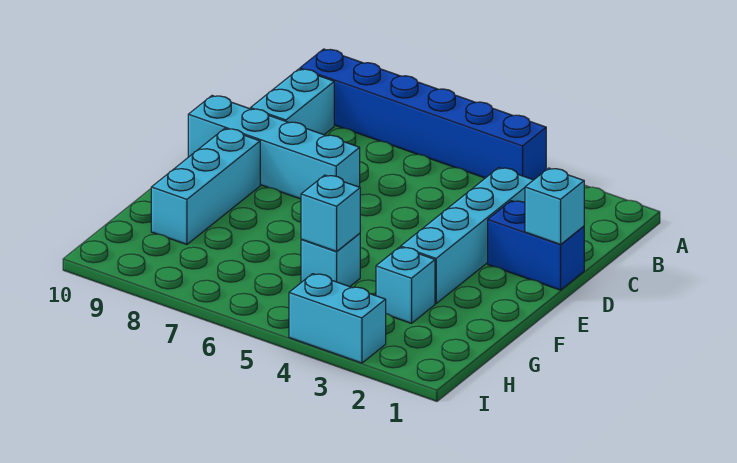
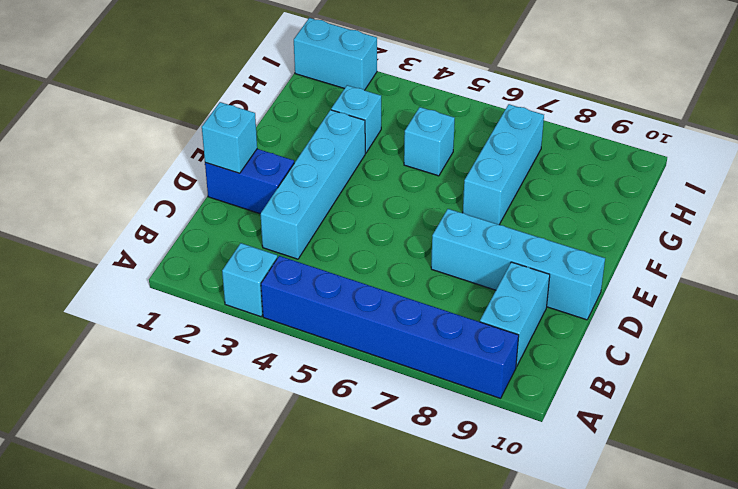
cyan brick E9:G9 level 1 -> cyan brick F7:H7 level 1
cyan brick G5 level 2 -> cyan brick A3 level 1
cyan brick I3:I4 level 1 -> cyan brick I1:I2 level 1

